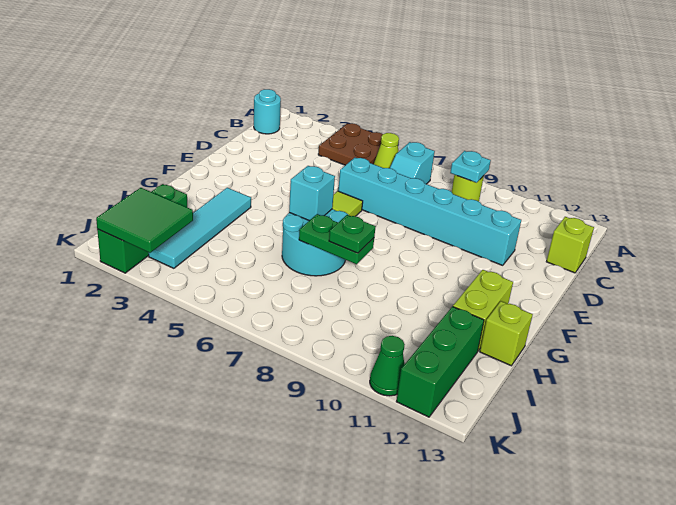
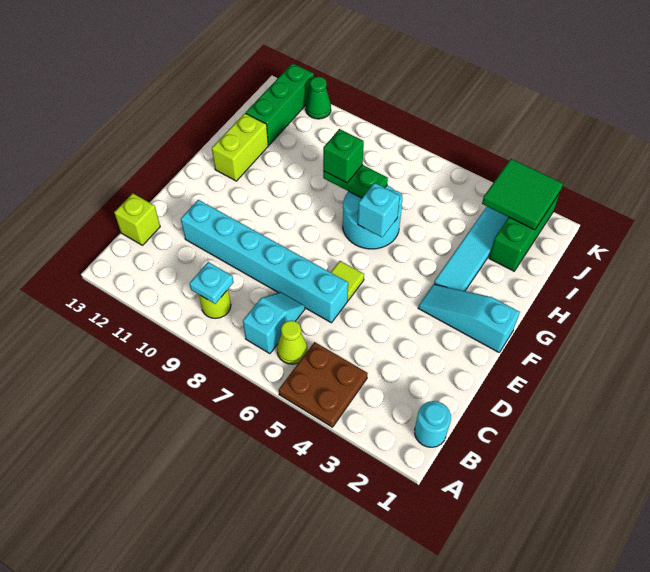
none -> cyan slope F1:F3 level 1 top 1
green plate H8 level 3 -> green brick H8 level 3
lime brick H13 level 1 -> none

